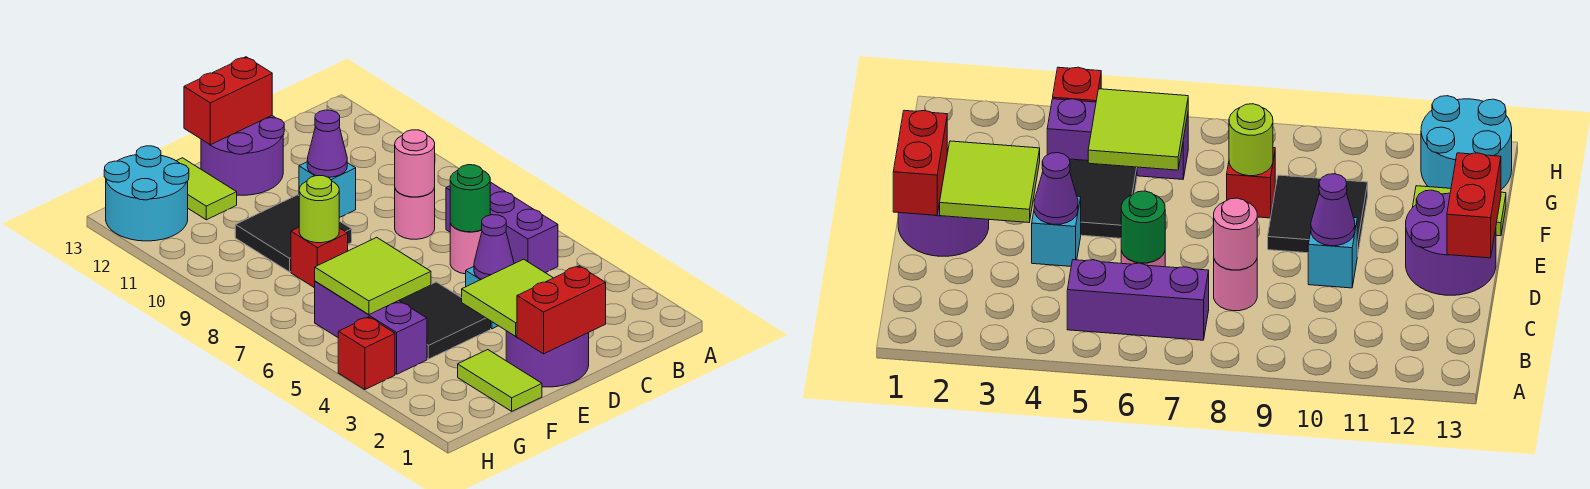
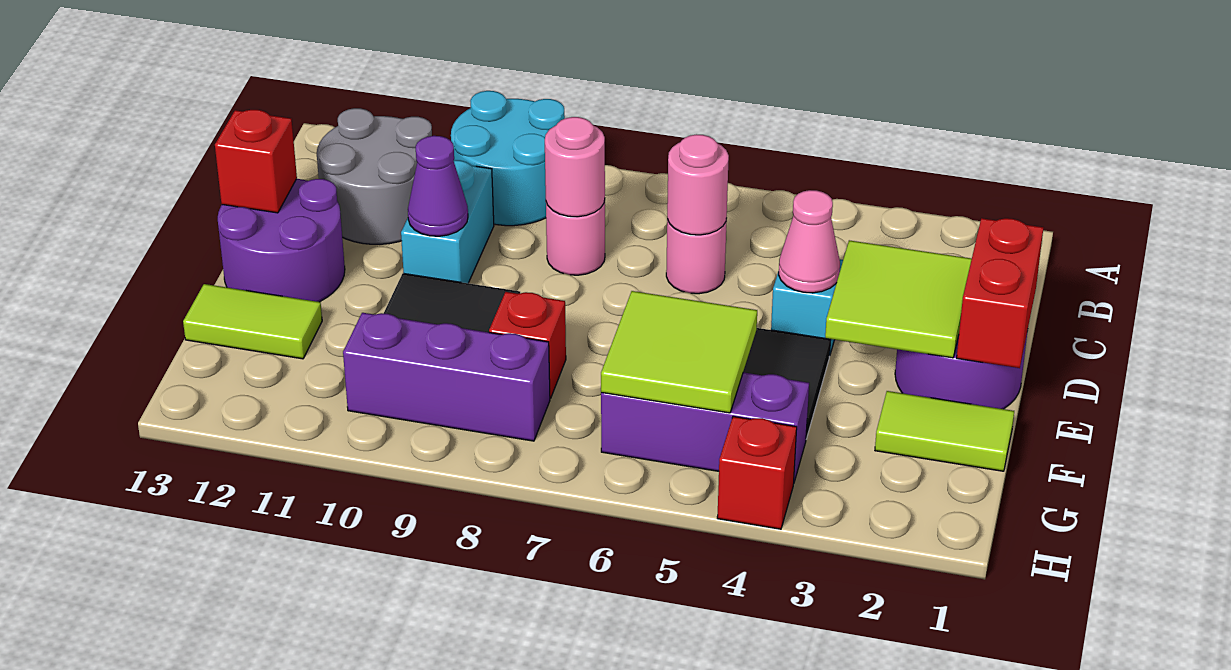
purple brick B5:B7 level 1 -> purple brick G8:G10 level 1
none -> grey round brick B11:C12 level 1
green round brick C6 level 2 -> pink round brick C6 level 2
purple cone D4 level 2 -> pink cone D4 level 2
cyan brick D10 level 1 -> cyan brick C10:D10 level 1
red brick D13:E13 level 2 -> red brick D13 level 2
lime round brick F8 level 2 -> none
cyan round brick G12:H13 level 1 -> cyan round brick A9:B10 level 1

